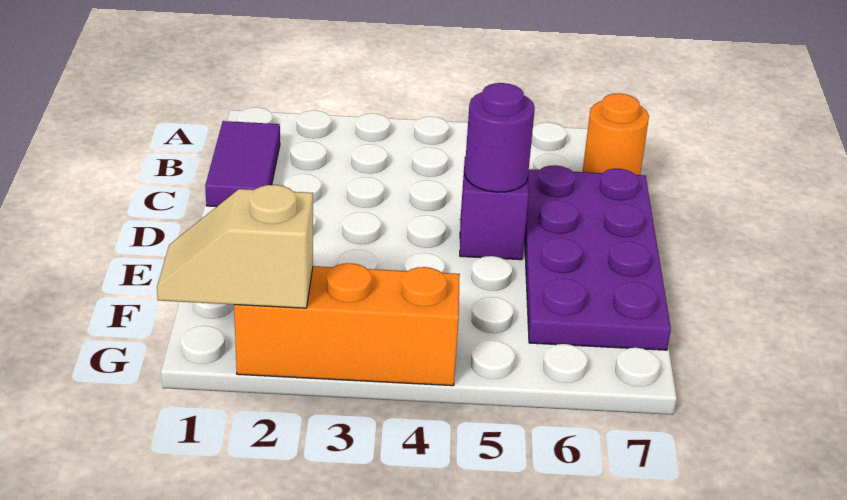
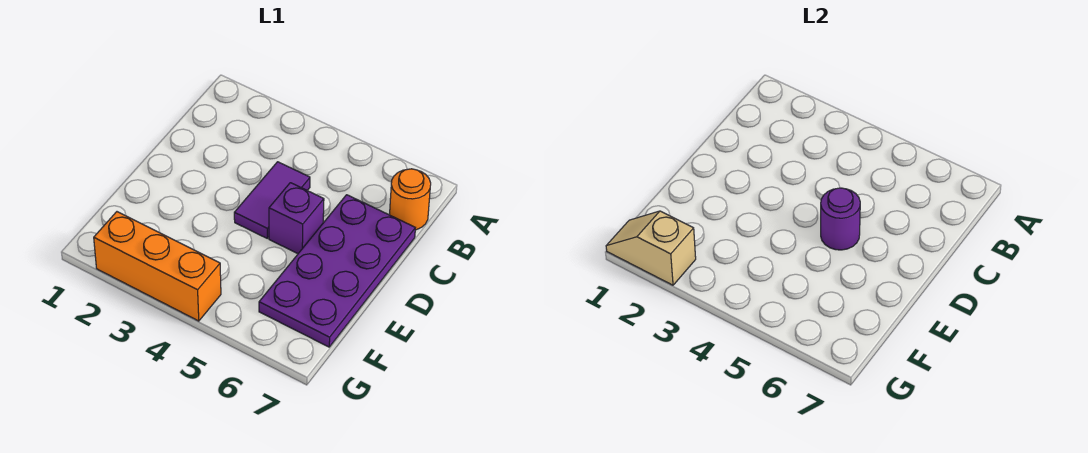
purple tile B1:C1 level 1 -> purple tile C4:D4 level 1

